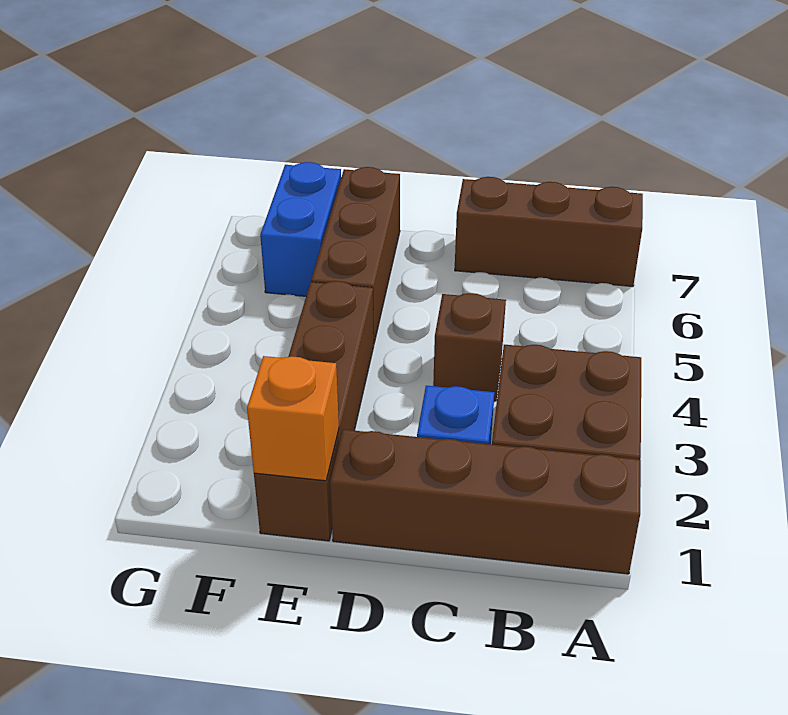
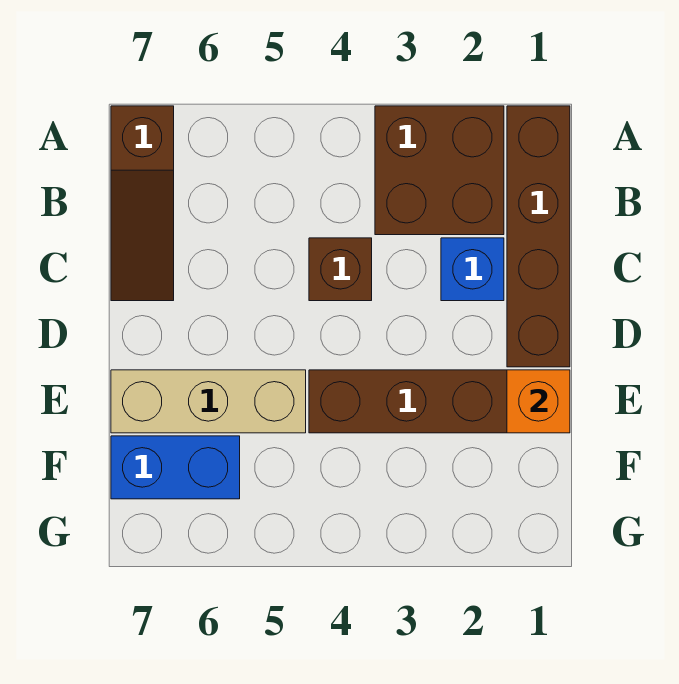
brown brick A7:C7 level 1 -> brown slope A7:C7 level 1 top A
brown brick E5:E7 level 1 -> tan brick E5:E7 level 1

